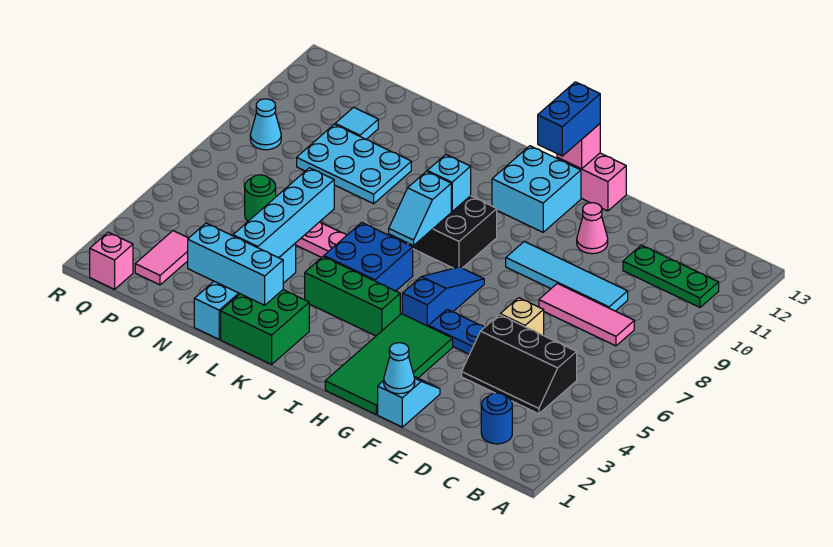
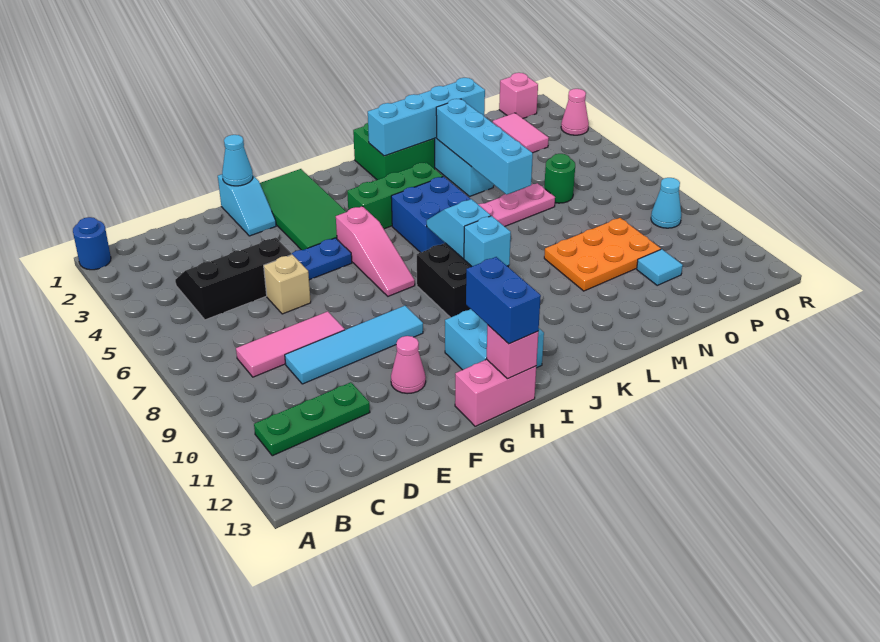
blue round brick C2 level 1 -> blue round brick A1 level 1
blue slope H5:H7 level 1 top 5 -> pink slope H5:H7 level 1 top 5
cyan brick L2:N2 level 2 -> cyan brick K2:N2 level 2
cyan plate M9:O10 level 1 -> orange plate M9:O10 level 1
none -> pink cone R3 level 1

